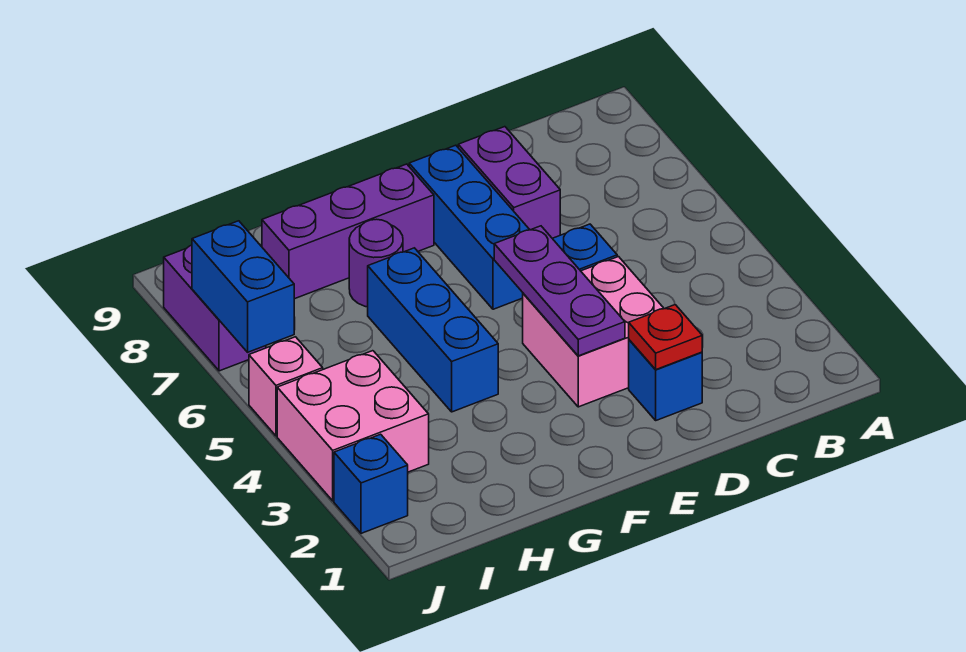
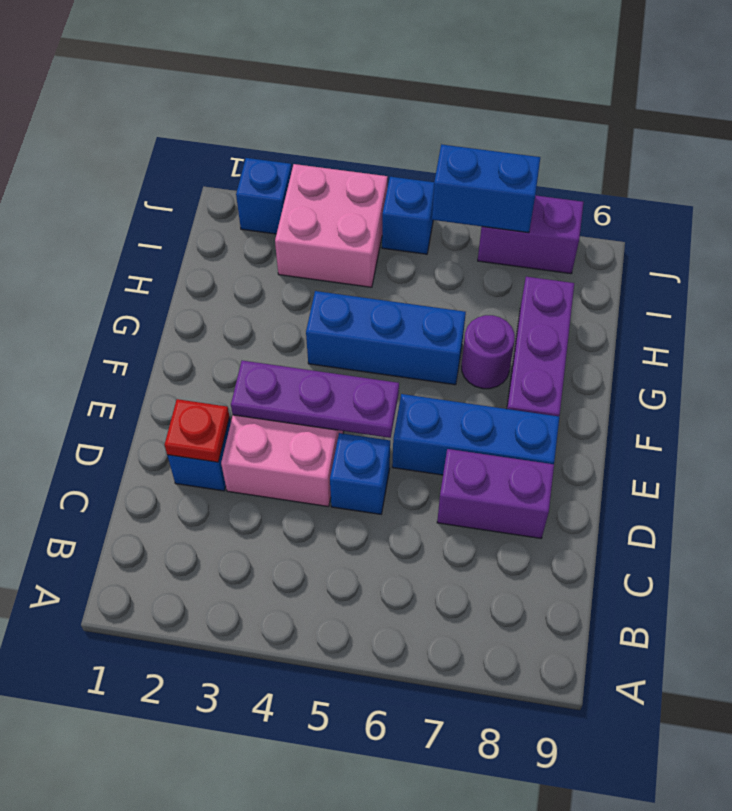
pink brick J5 level 1 -> blue brick J5 level 1

